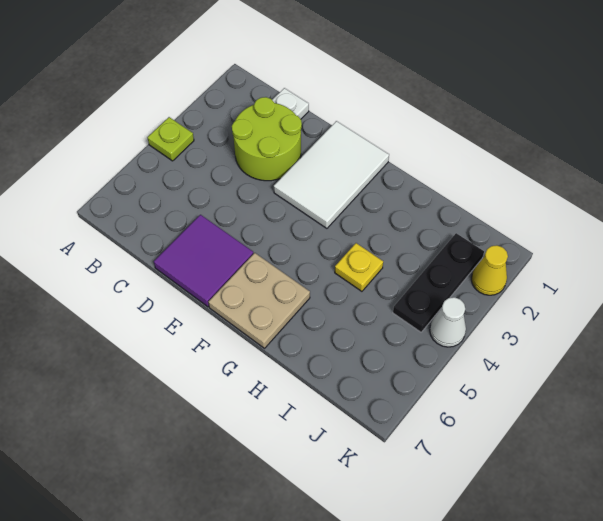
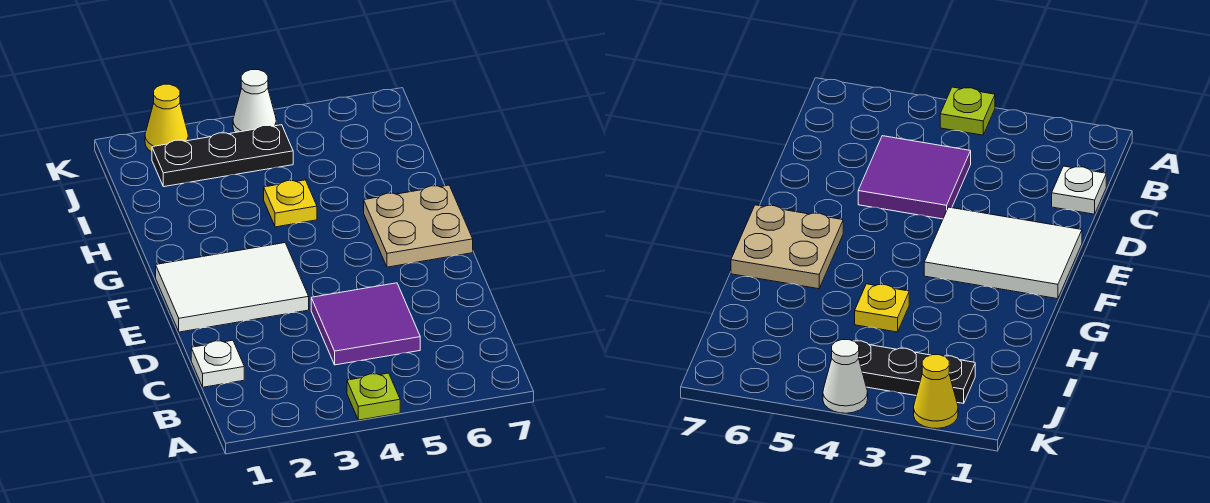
lime round brick C2:D3 level 1 -> none
purple tile D6:E7 level 1 -> purple tile C4:D5 level 1

